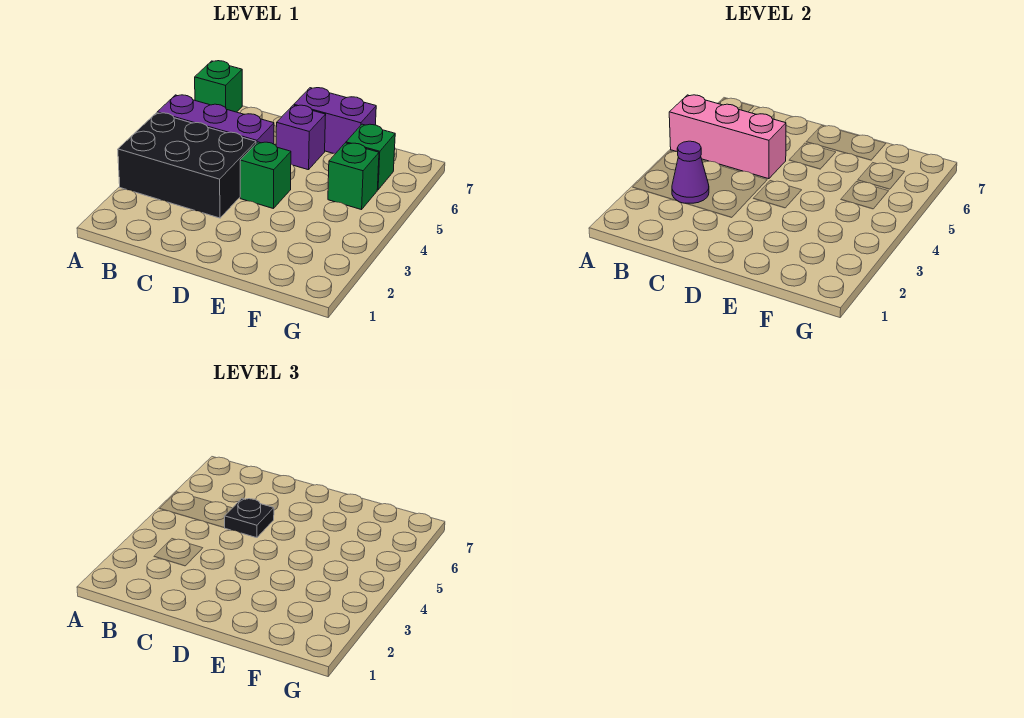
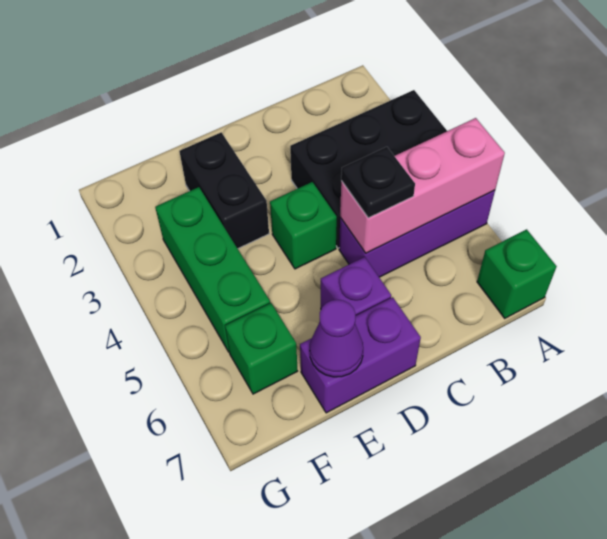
purple cone B3 level 2 -> purple cone E7 level 2
none -> black brick E2:E3 level 1
green brick F5 level 1 -> green brick F3:F5 level 1

